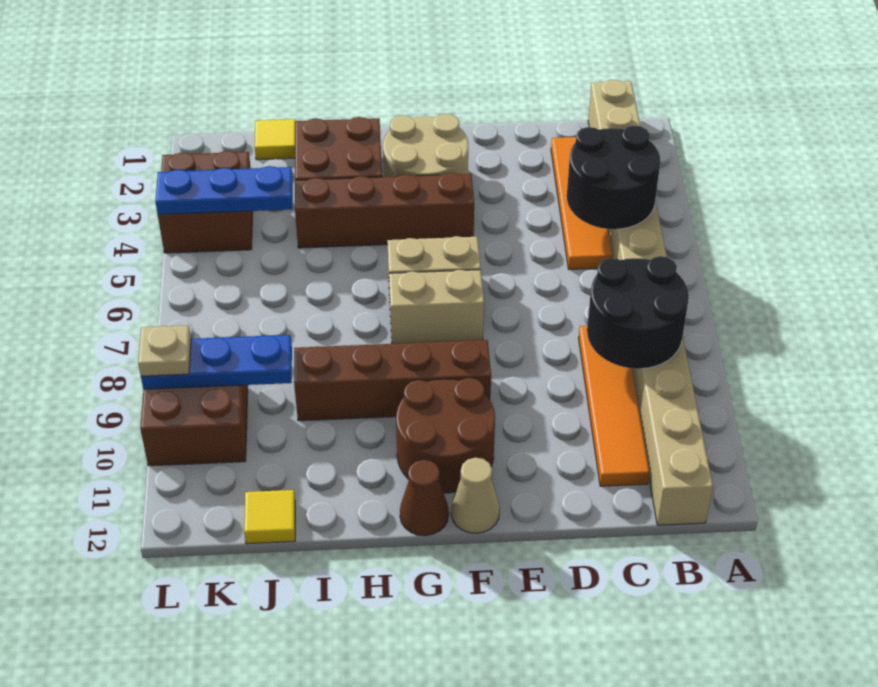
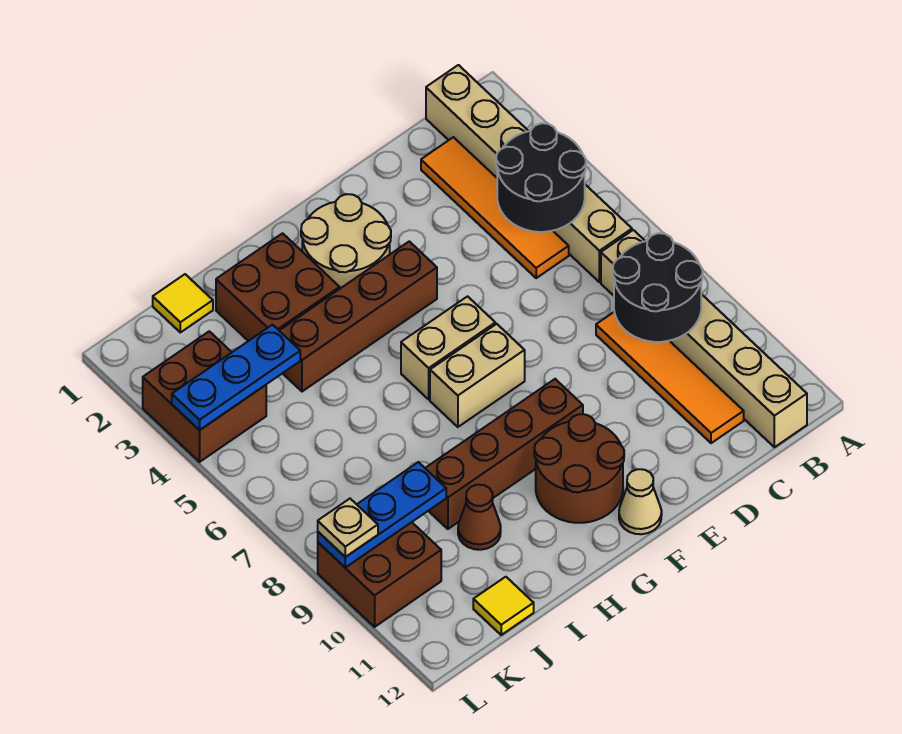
brown cone G12 level 1 -> brown cone I10 level 1

